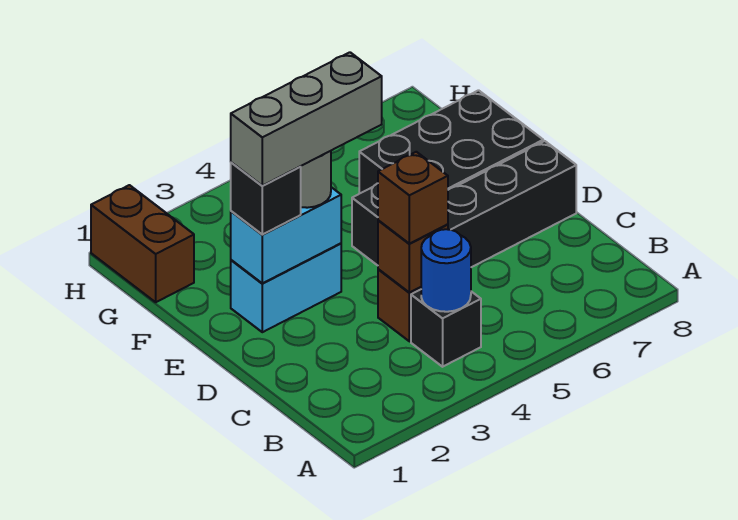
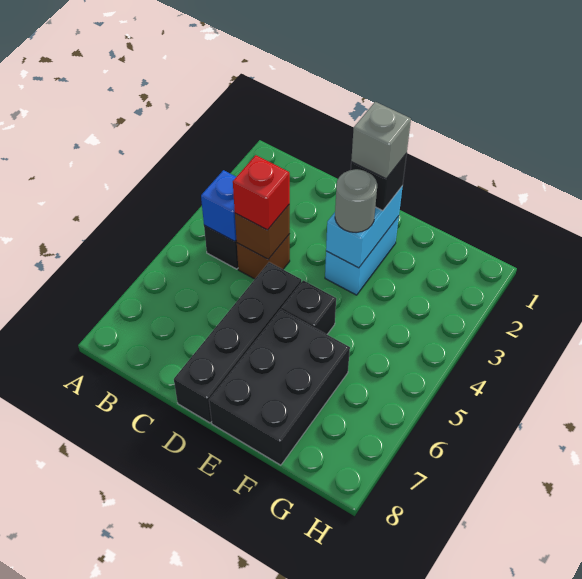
blue round brick B4 level 2 -> blue brick B4 level 2
brown brick C4 level 3 -> red brick C4 level 3
grey brick E2:E4 level 4 -> grey brick E2 level 4
brown brick G1:H1 level 1 -> none

